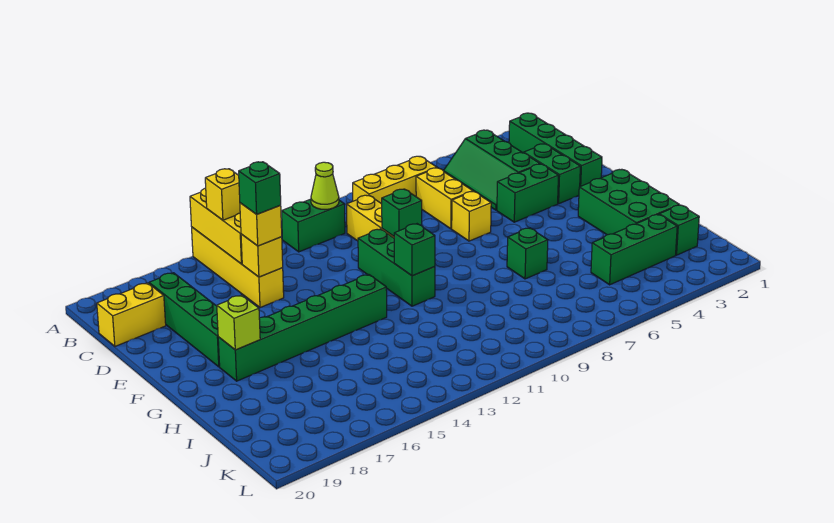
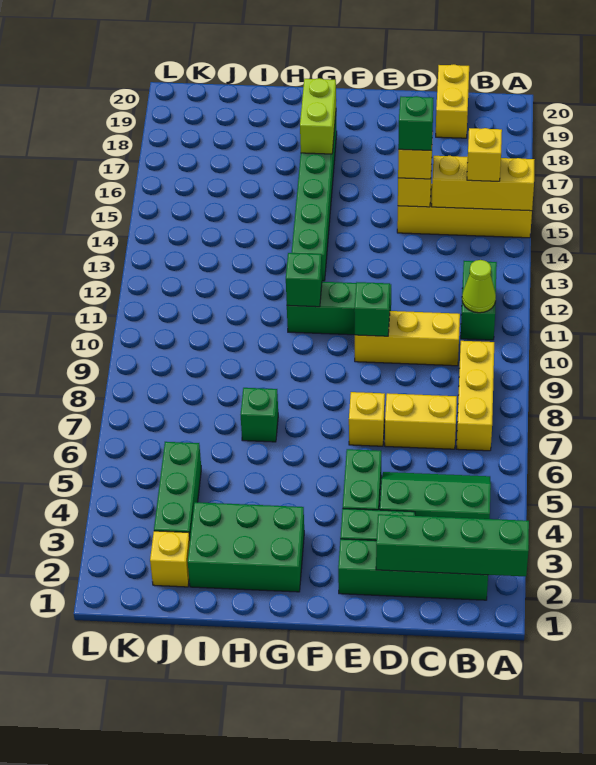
green brick C18:F18 level 1 -> green brick A2:D2 level 2
lime brick G18 level 2 -> lime brick G17:G18 level 2
green brick J2 level 1 -> yellow brick J2 level 1

